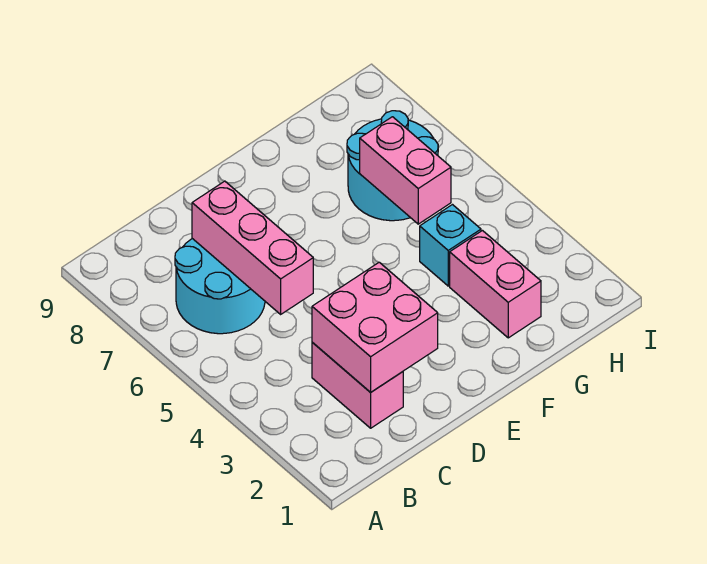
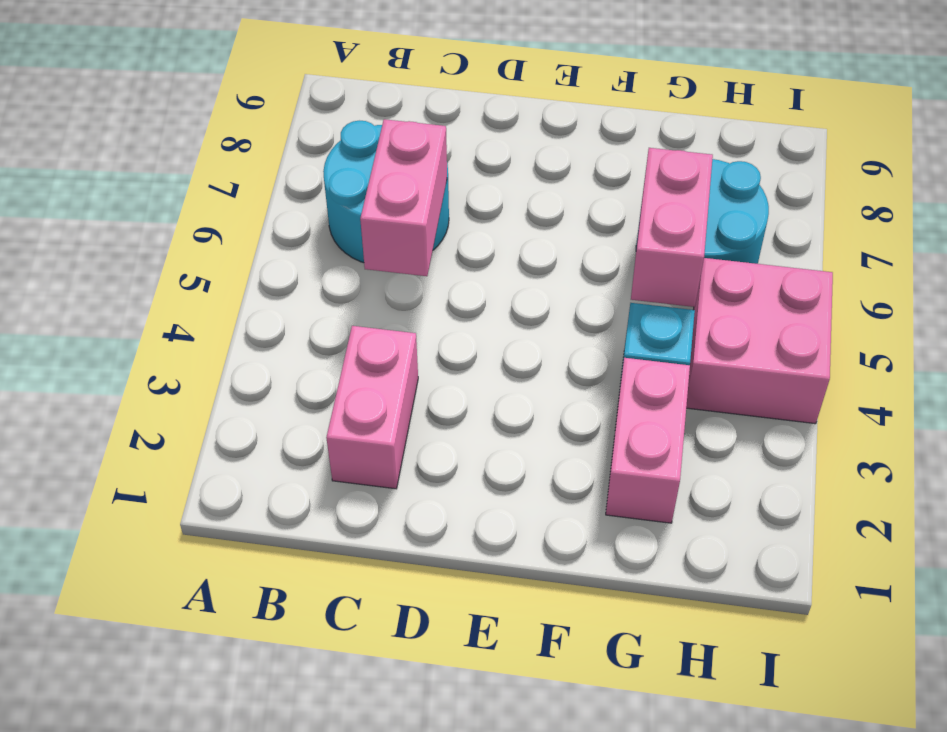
pink brick C2:D3 level 2 -> pink brick H4:I5 level 1
pink brick C5:C7 level 2 -> pink brick C5:C6 level 2

